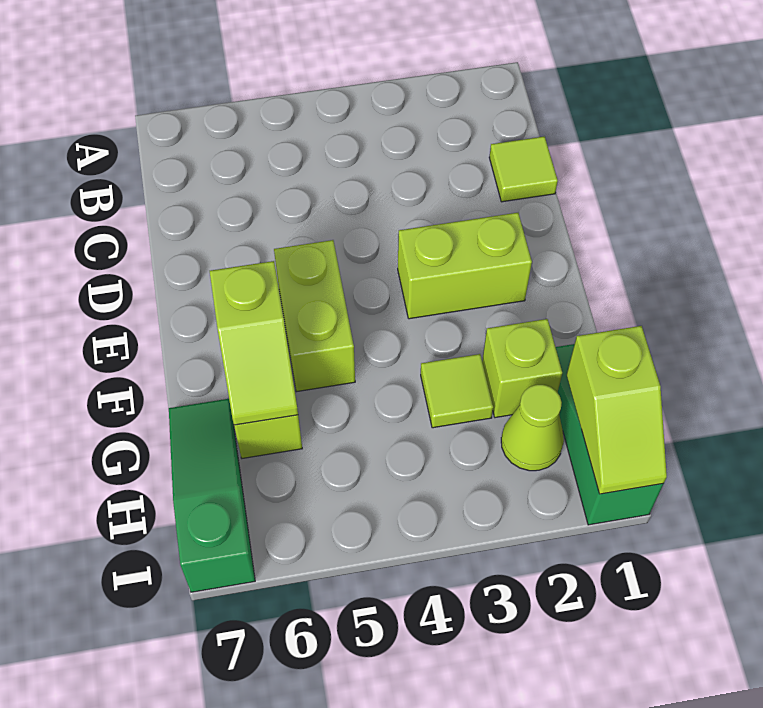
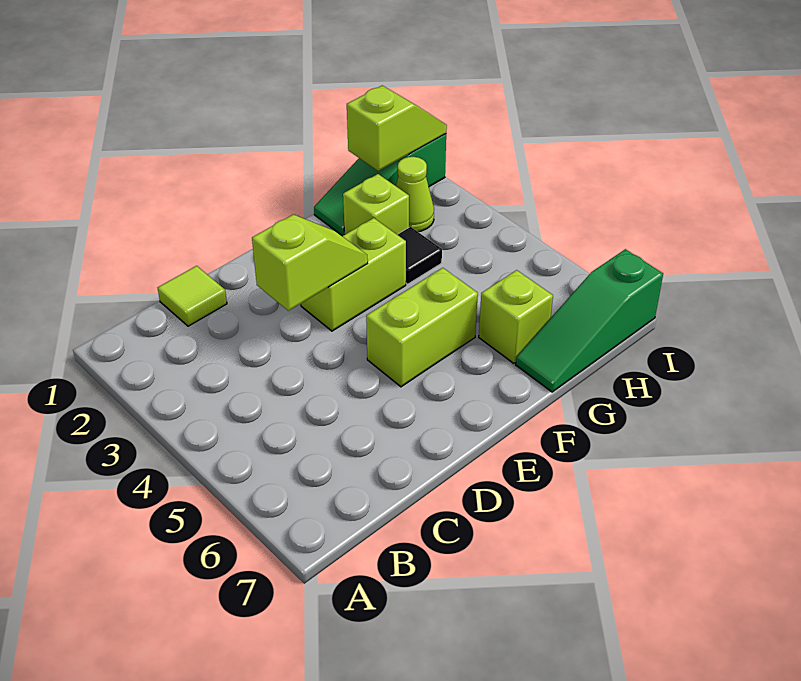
lime brick E2:E3 level 1 -> lime brick E3:F3 level 1
lime slope F6:G6 level 2 top F -> lime slope D3:E3 level 2 top D
lime tile G3 level 1 -> black tile G3 level 1

